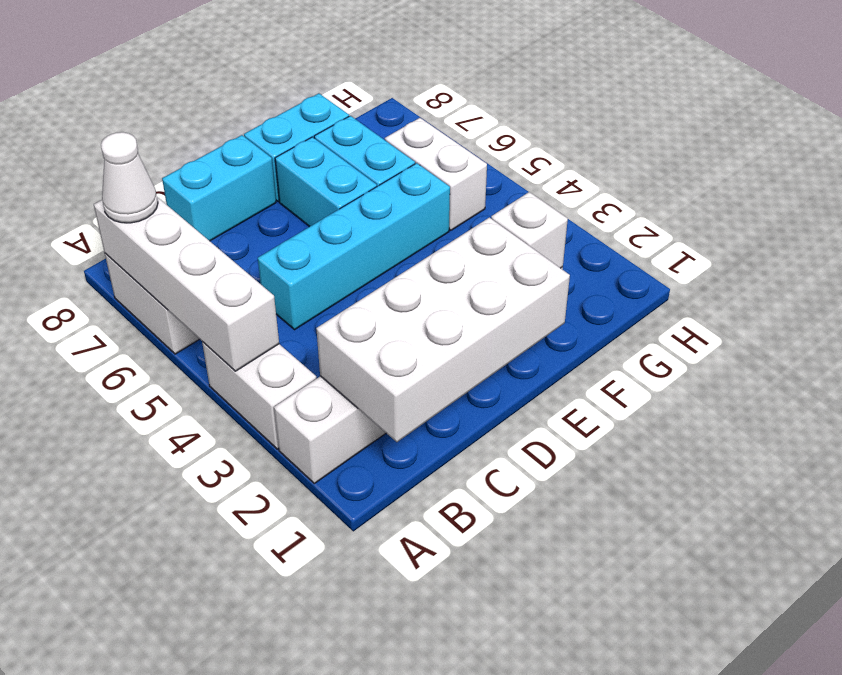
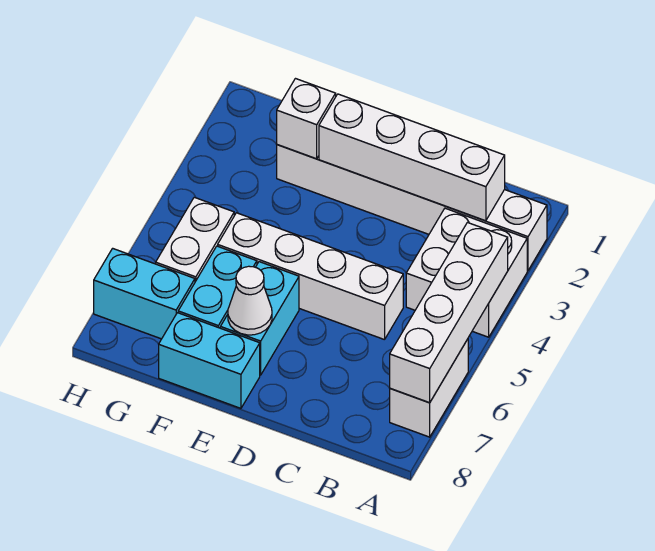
white brick A3:A4 level 1 -> white brick A3:B4 level 1
white cone A7 level 3 -> white cone E7 level 2
white brick B1:E2 level 2 -> white brick B2:E2 level 2
cyan brick C5:F5 level 1 -> white brick C5:F5 level 1
cyan brick C8:D8 level 1 -> cyan brick G7:H7 level 1

